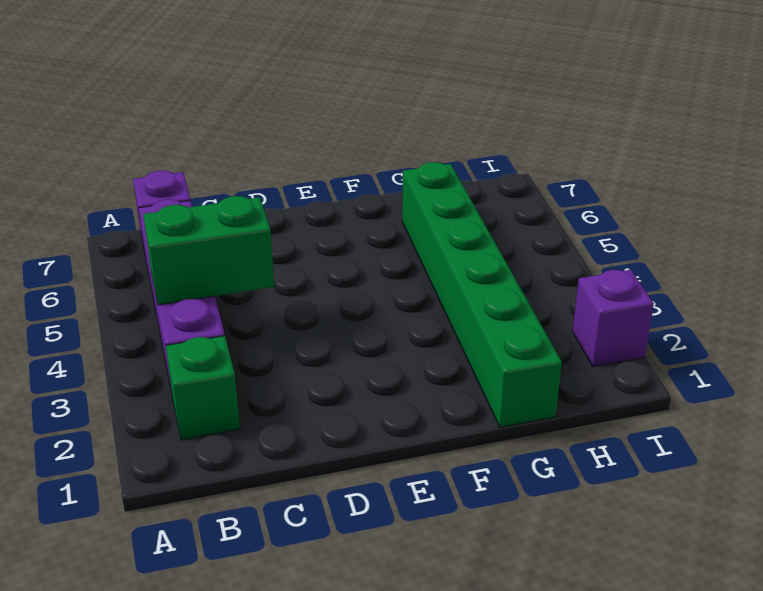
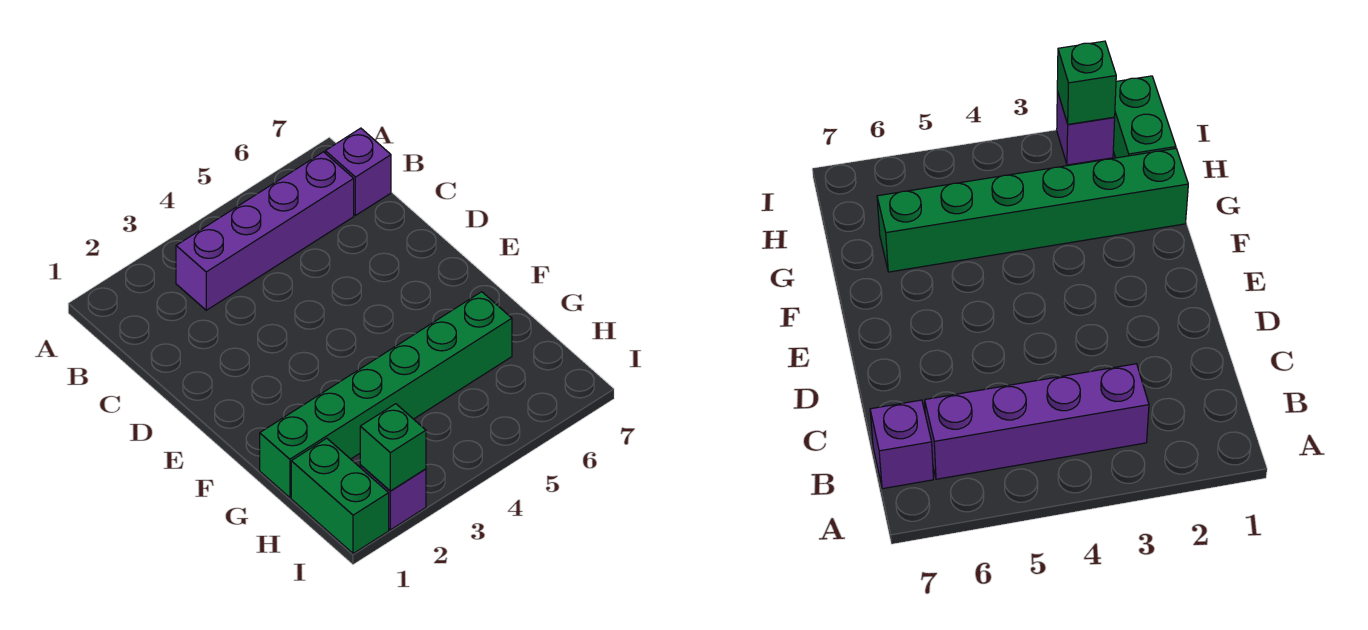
green brick B2 level 1 -> green brick I2 level 2
green brick B4:C4 level 2 -> green brick H1:I1 level 1

